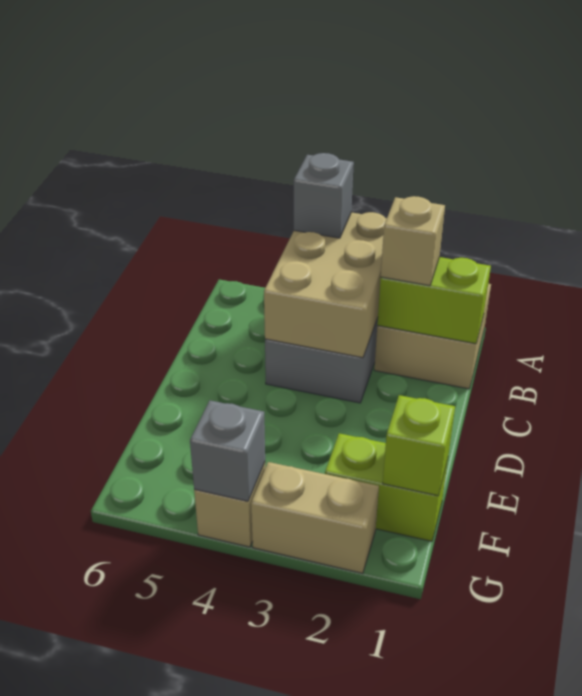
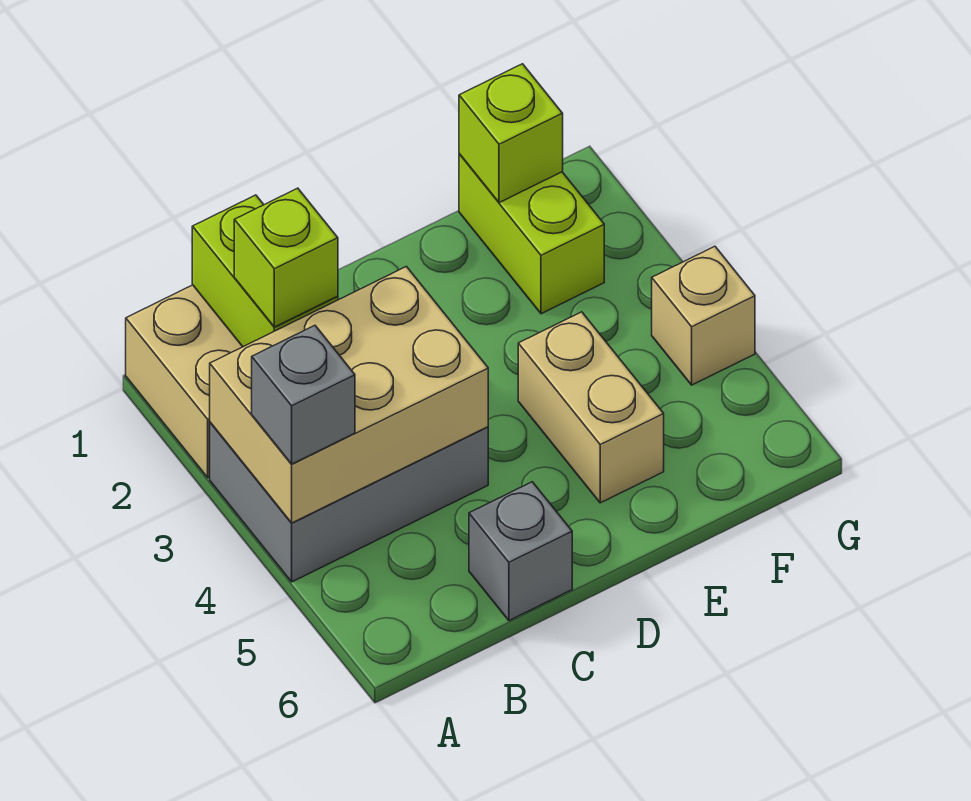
tan brick B2 level 3 -> lime brick B2 level 3
tan brick G2:G3 level 1 -> tan brick E4:E5 level 1
grey brick G4 level 2 -> grey brick C6 level 1

